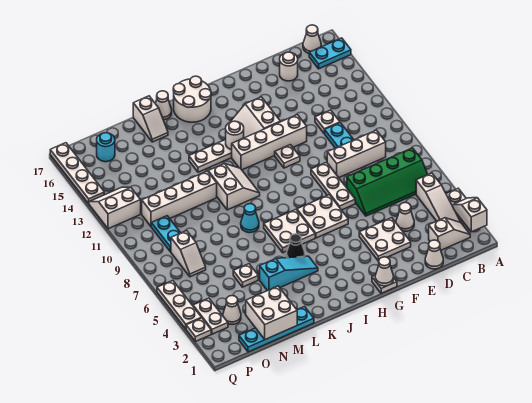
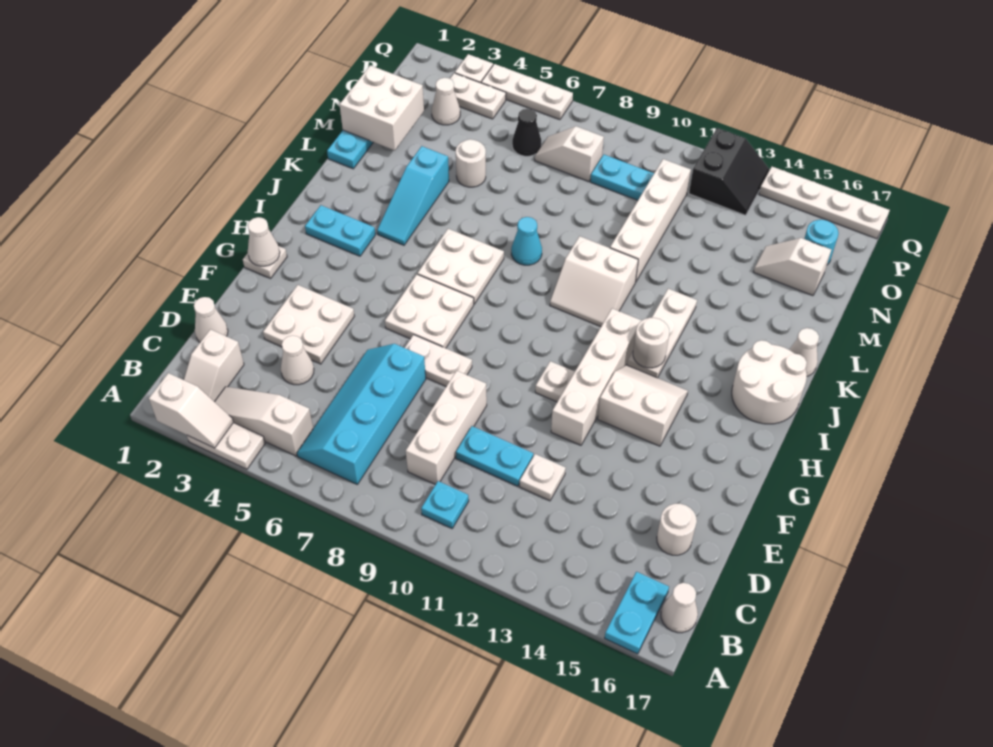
green slope B6:E7 level 1 top 7 -> cyan slope B6:E7 level 1 top 7
none -> cyan plate B10 level 1
white plate F7:F9 level 1 -> white plate F7:F8 level 1
none -> cyan plate I2:I3 level 1
black cone J5 level 1 -> black cone O6 level 1
white slope L16:L17 level 1 top 17 -> white slope N15:N16 level 1 top 16
white plate M5 level 1 -> white round brick M5 level 1
white slope P12:Q13 level 1 top 12 -> black slope P12:Q13 level 1 top 12

